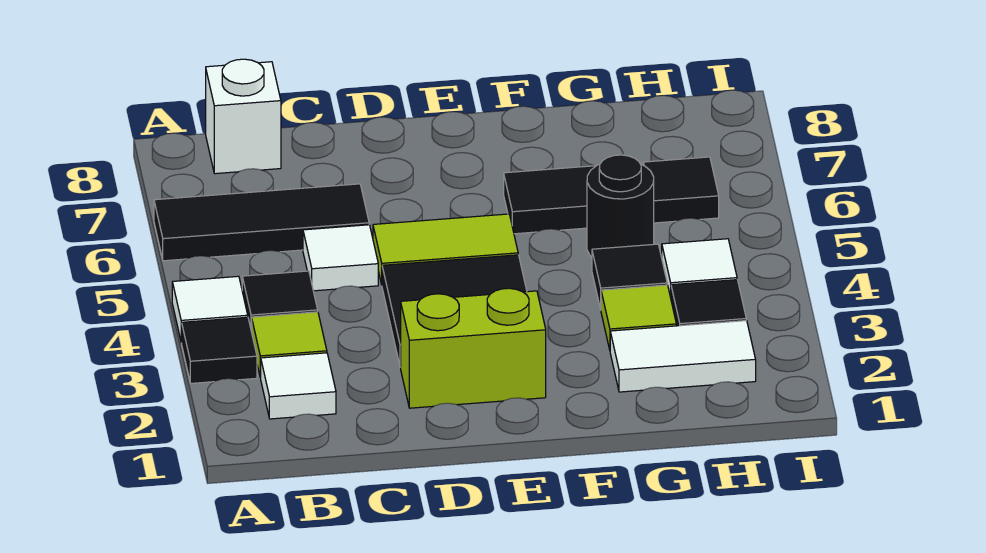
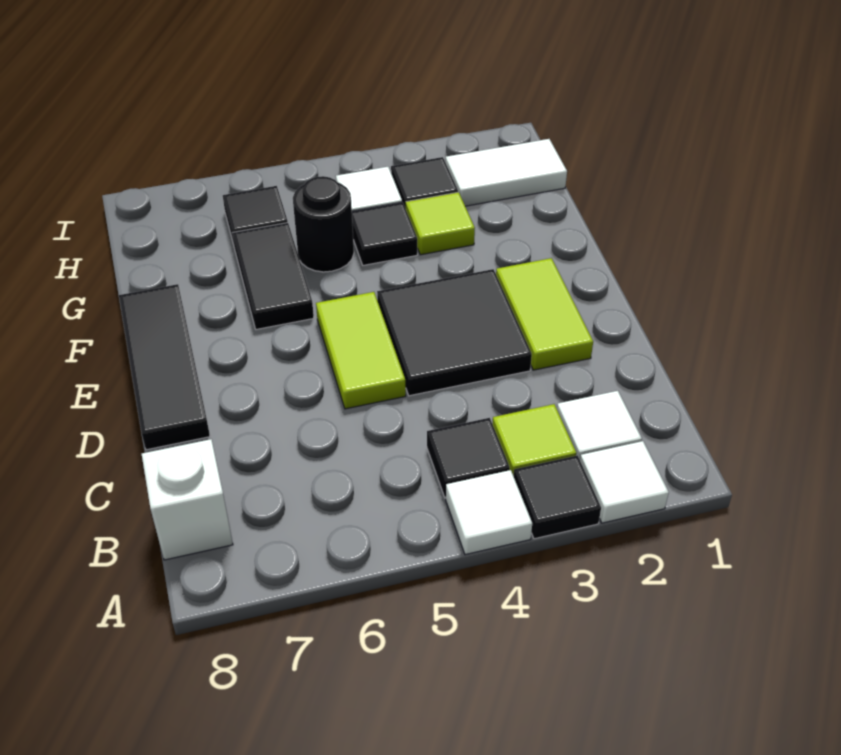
black tile A6:C6 level 1 -> black tile D8:F8 level 1
white tile C5 level 1 -> white tile A2 level 1
lime brick D2:E2 level 1 -> lime tile D2:E2 level 1
white tile G2:H2 level 1 -> white tile H1:H2 level 1

